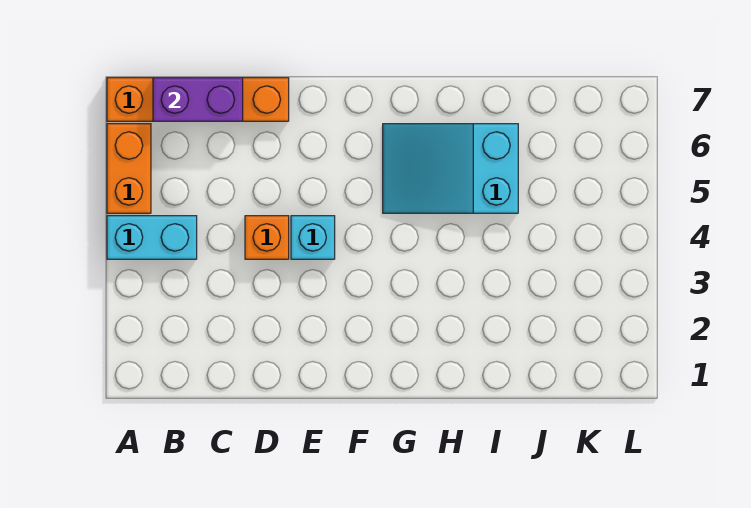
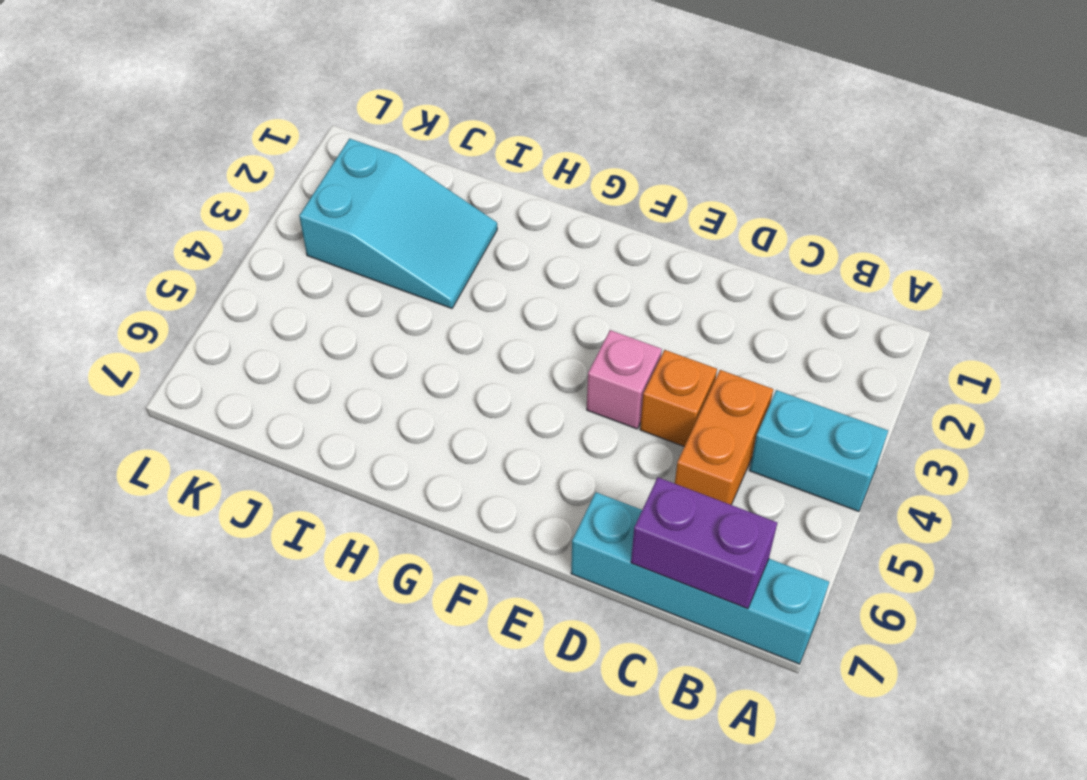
orange brick A5:A6 level 1 -> orange brick C4:C5 level 1
orange brick A7:D7 level 1 -> cyan brick A7:D7 level 1
cyan brick E4 level 1 -> pink brick E4 level 1
cyan slope G5:I6 level 1 top I -> cyan slope I2:K3 level 1 top K

